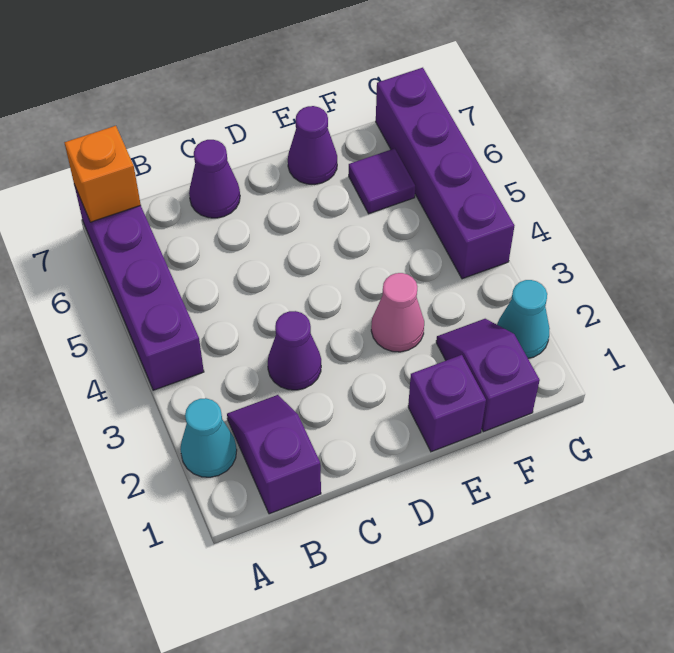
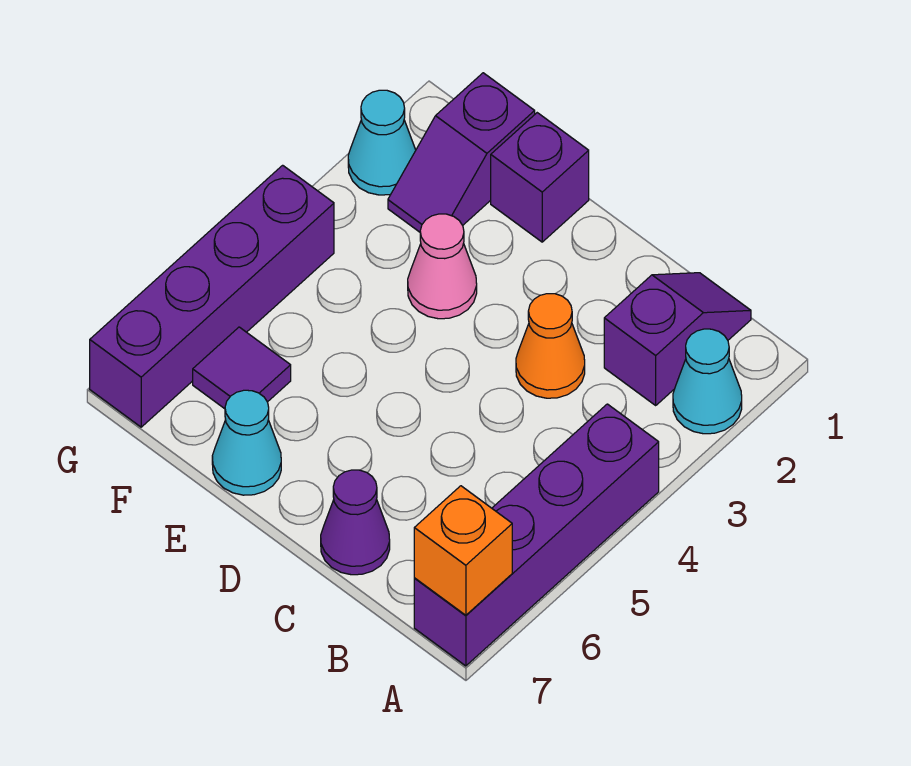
purple slope B1:B2 level 1 top 1 -> purple slope B1:B2 level 1 top 2
purple cone C3 level 1 -> orange cone C3 level 1
purple cone E7 level 1 -> cyan cone E7 level 1

